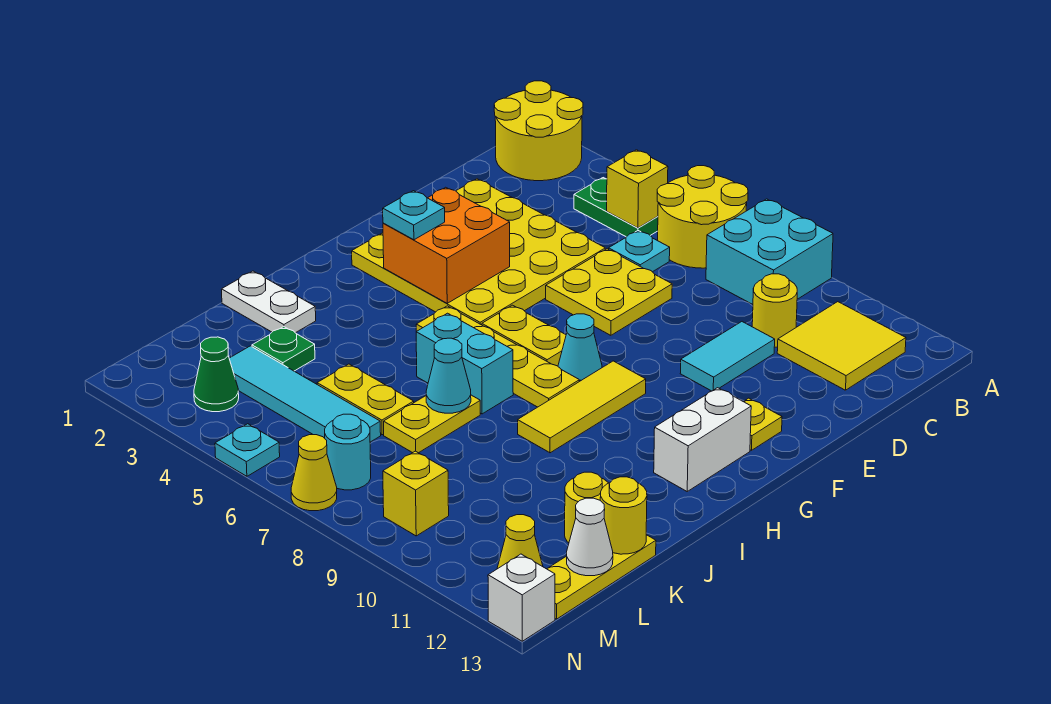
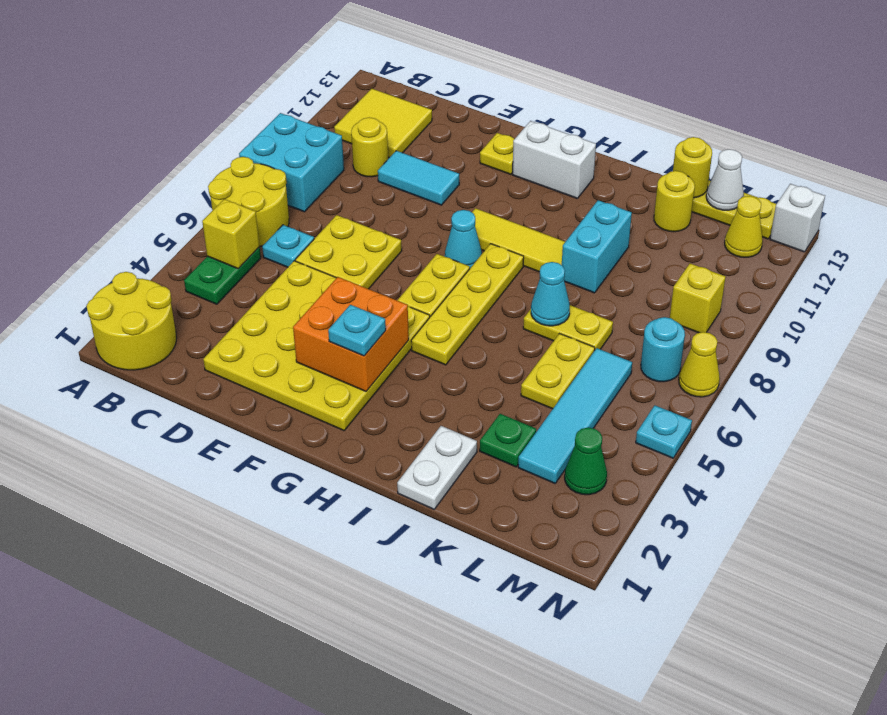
cyan brick I6:I7 level 1 -> cyan brick J9:J10 level 1

